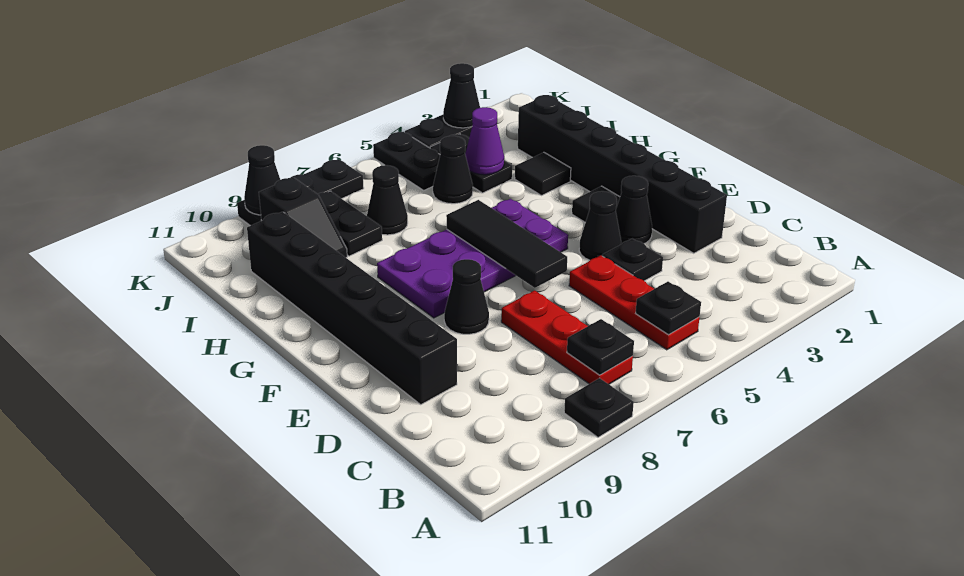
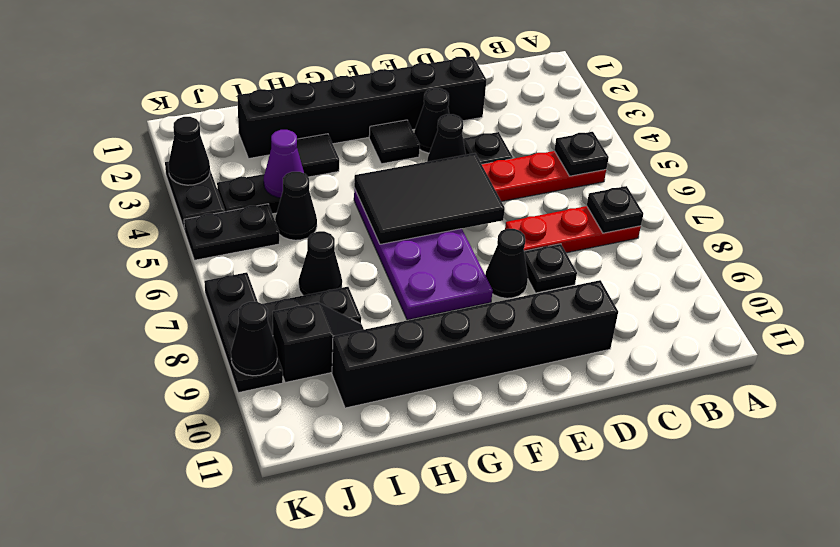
black plate A8 level 1 -> black plate D8 level 1
black tile E6:G6 level 2 -> black tile E5:G6 level 2

